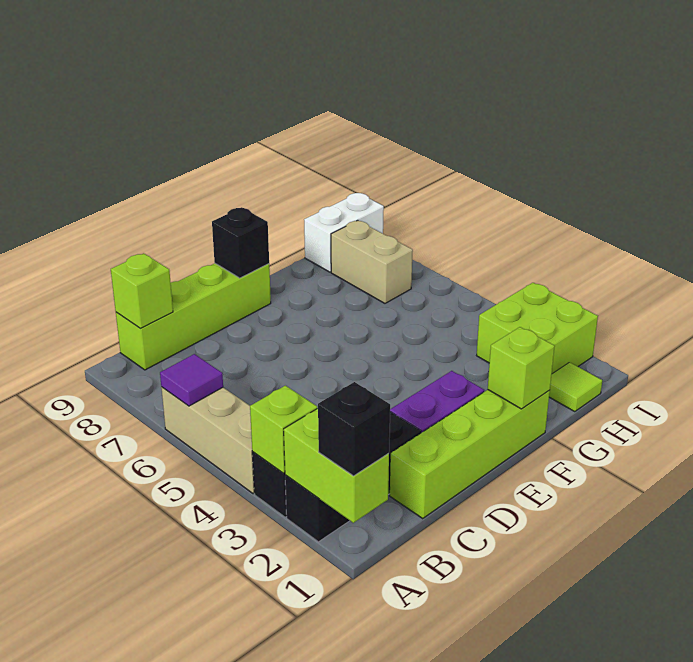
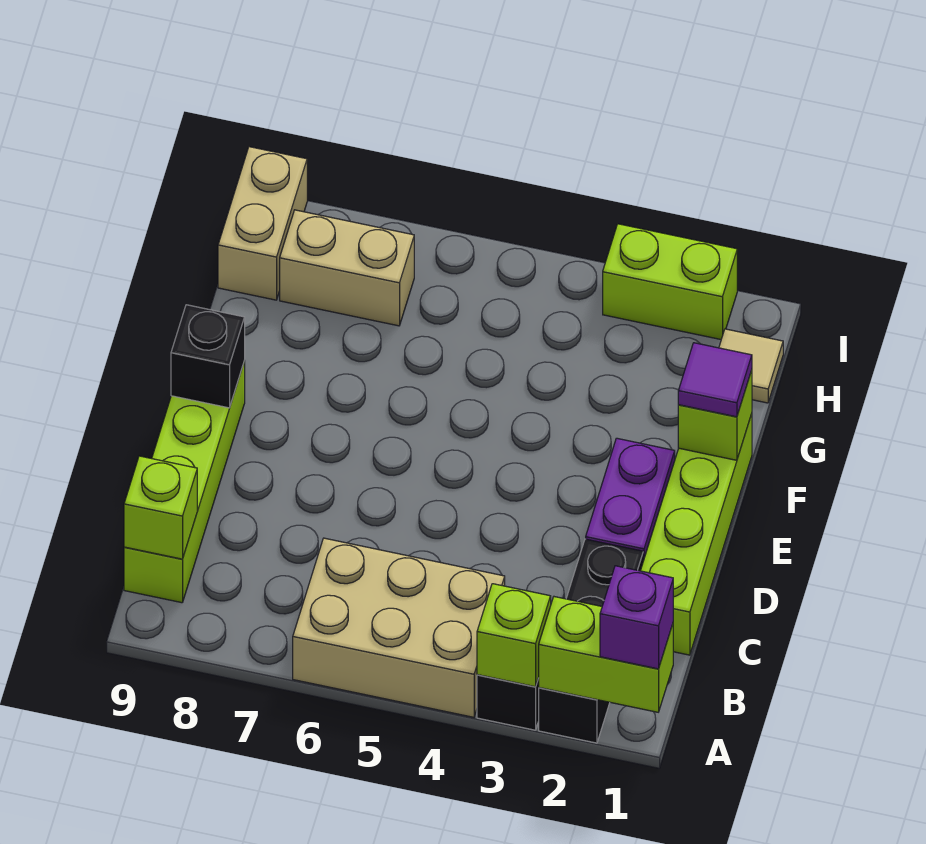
black brick A1 level 3 -> purple brick A1 level 3
tan brick A4:A6 level 1 -> tan brick A4:B6 level 1
purple tile A6 level 2 -> purple tile F1 level 3
lime tile H1 level 1 -> tan tile H1 level 1
lime brick H2:I3 level 1 -> lime brick I2:I3 level 1
white brick H9:I9 level 1 -> tan brick H9:I9 level 1

